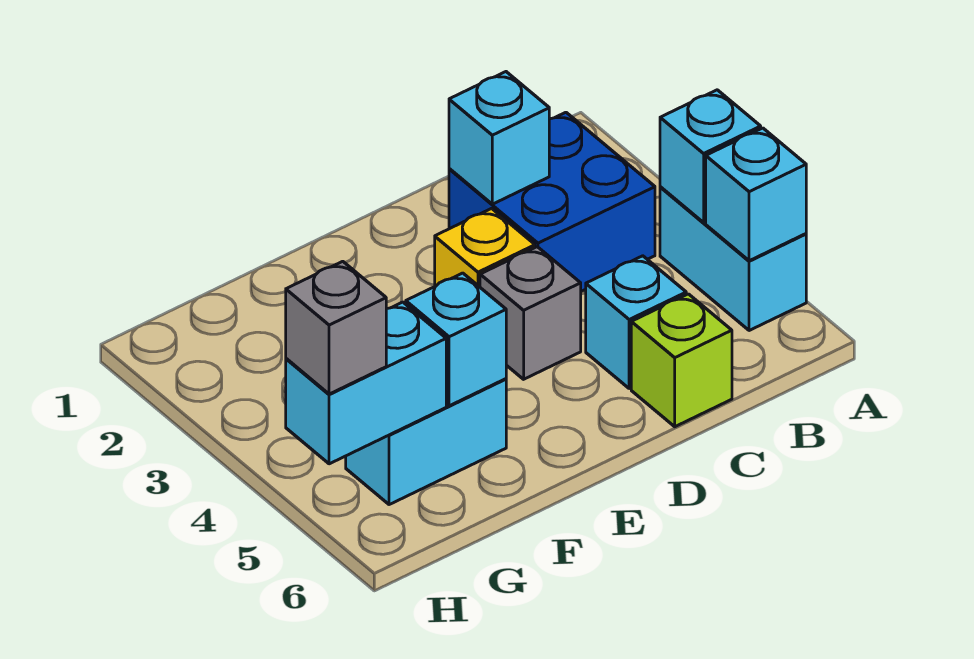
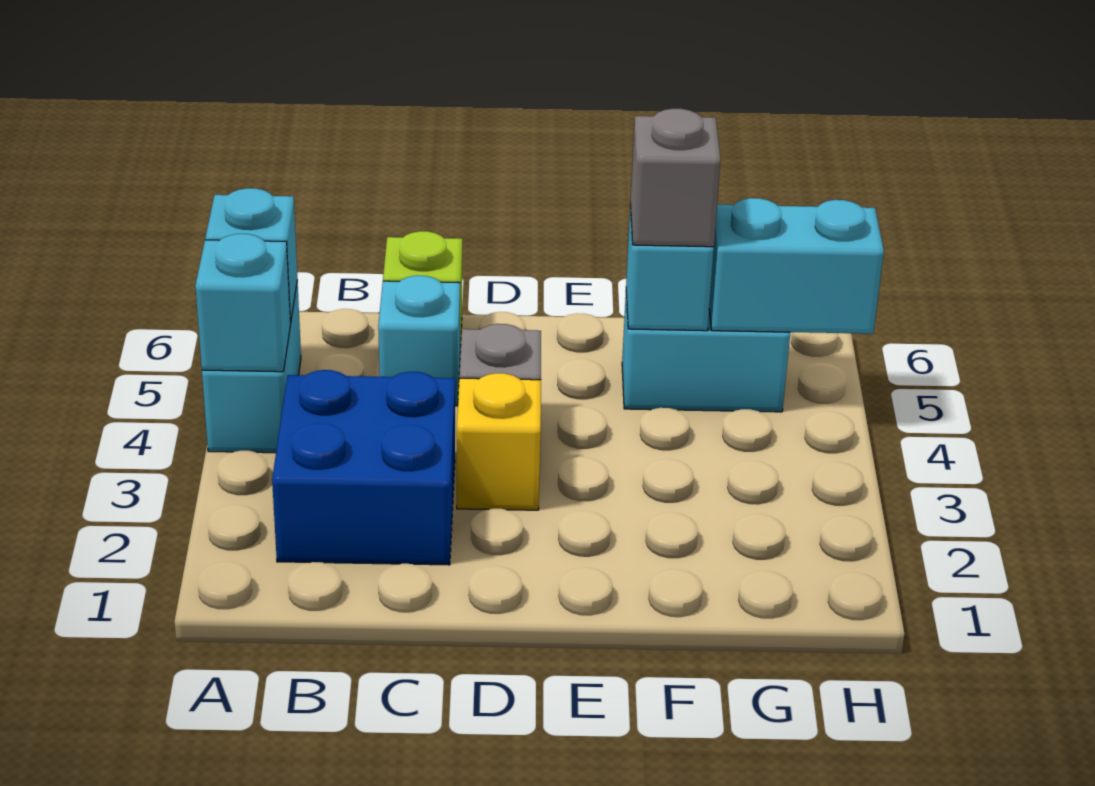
cyan brick C2 level 2 -> none
grey brick H5 level 3 -> grey brick F5 level 3

